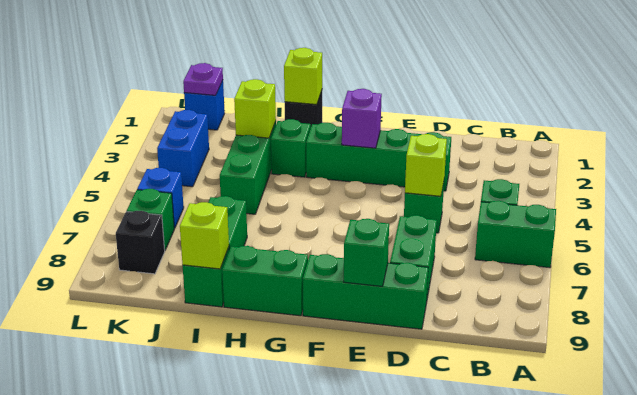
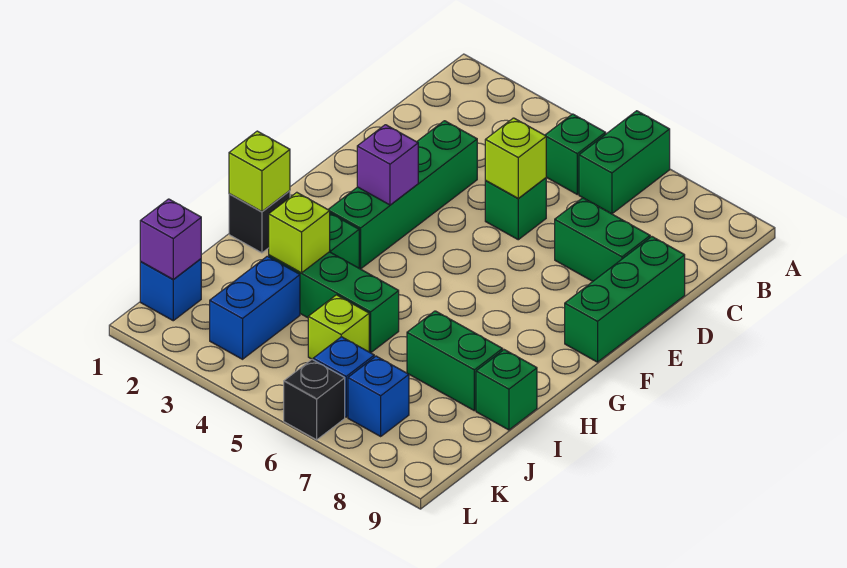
green brick E9 level 2 -> none
green brick G9:H9 level 1 -> none
lime brick I9 level 2 -> lime brick J5 level 1
purple plate K1 level 2 -> purple brick K1 level 2
blue brick K3:K4 level 1 -> blue brick J3:K3 level 1
green brick K7 level 1 -> blue brick K7 level 1
black brick K8 level 1 -> black brick L6 level 1

